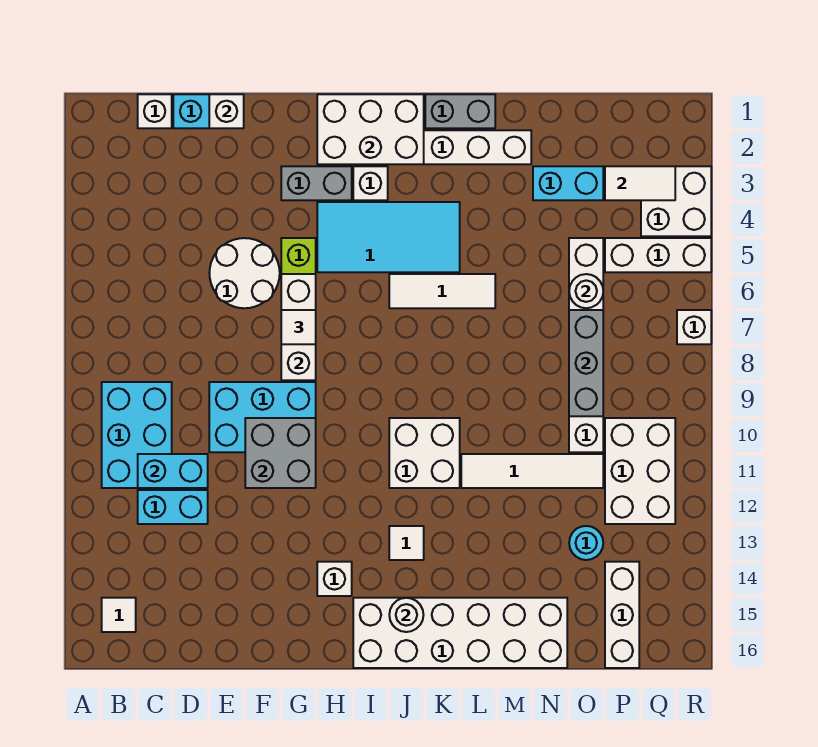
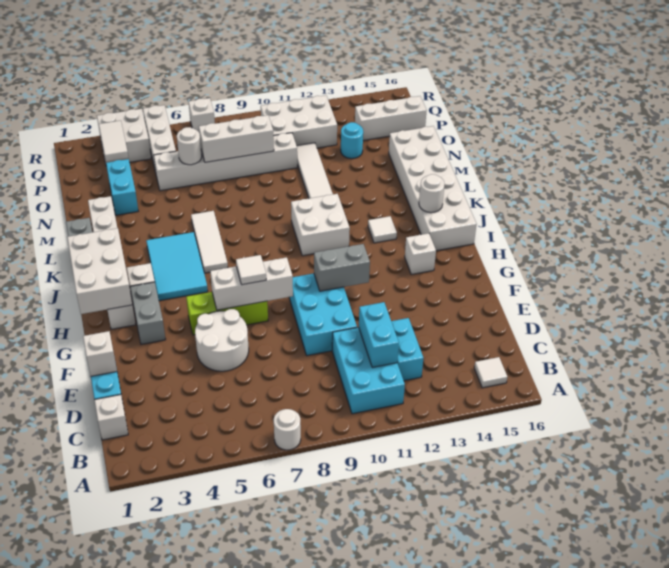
none -> white round brick A7 level 1
cyan brick B9:C11 level 1 -> cyan brick B10:D11 level 1
grey brick F10:G11 level 2 -> grey brick G10:G11 level 2
cyan tile H4:K5 level 1 -> cyan tile I4:K5 level 1
grey brick O7:O9 level 2 -> white brick O7:O9 level 2

